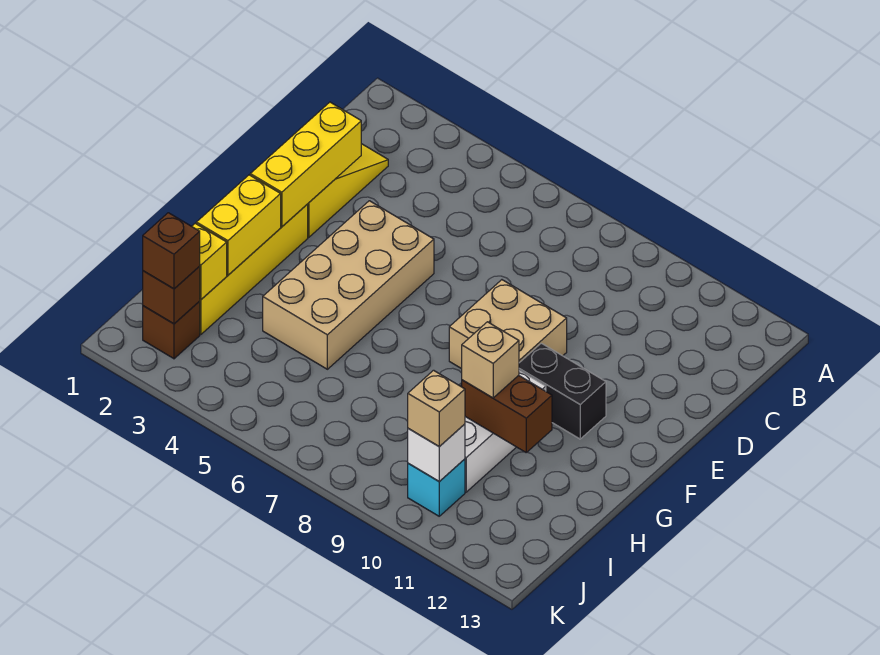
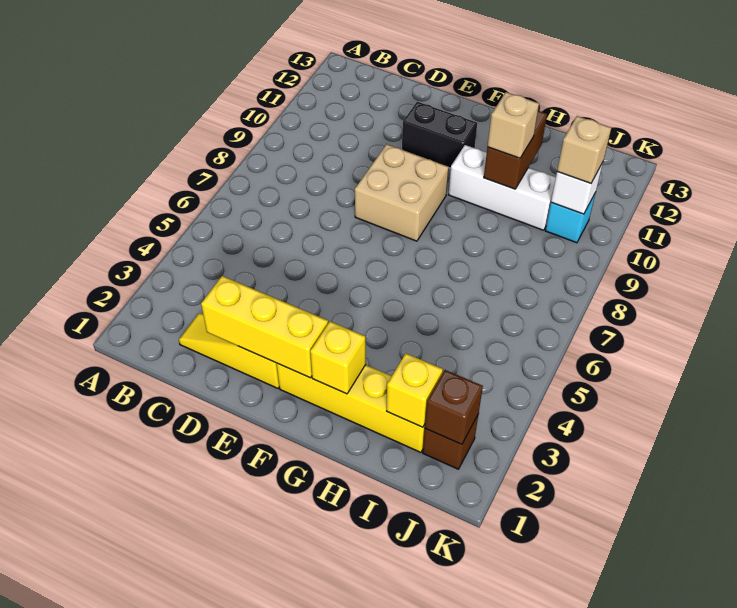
tan brick E4:H5 level 1 -> none
black brick F10:F11 level 1 -> black brick E11:F11 level 1
yellow brick G2:H2 level 2 -> yellow brick G2 level 2
brown brick J2 level 3 -> none

